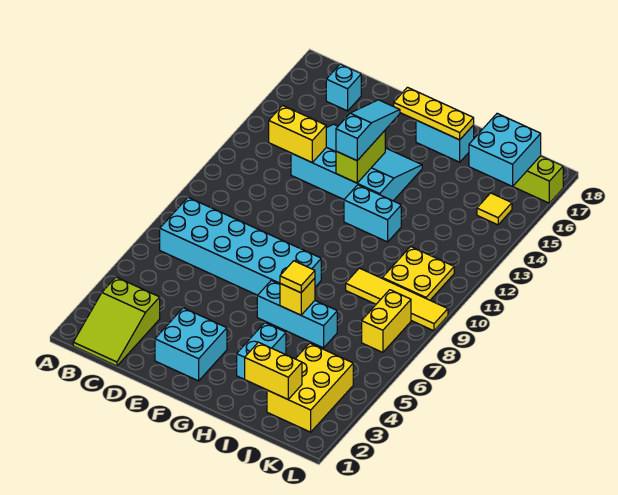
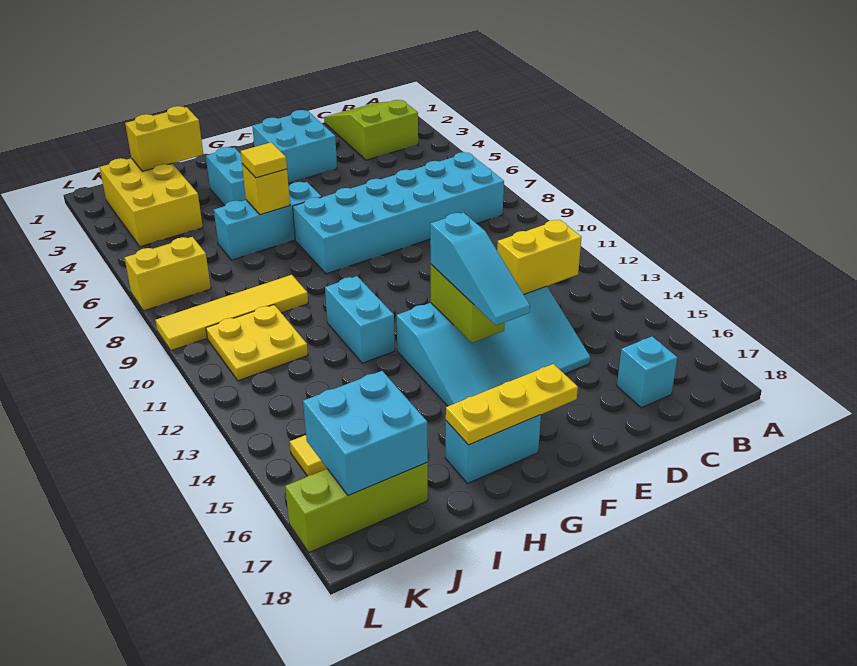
cyan brick G12:H12 level 1 -> cyan brick H11:H12 level 1
yellow brick K7:K8 level 1 -> yellow brick K7:L7 level 1

